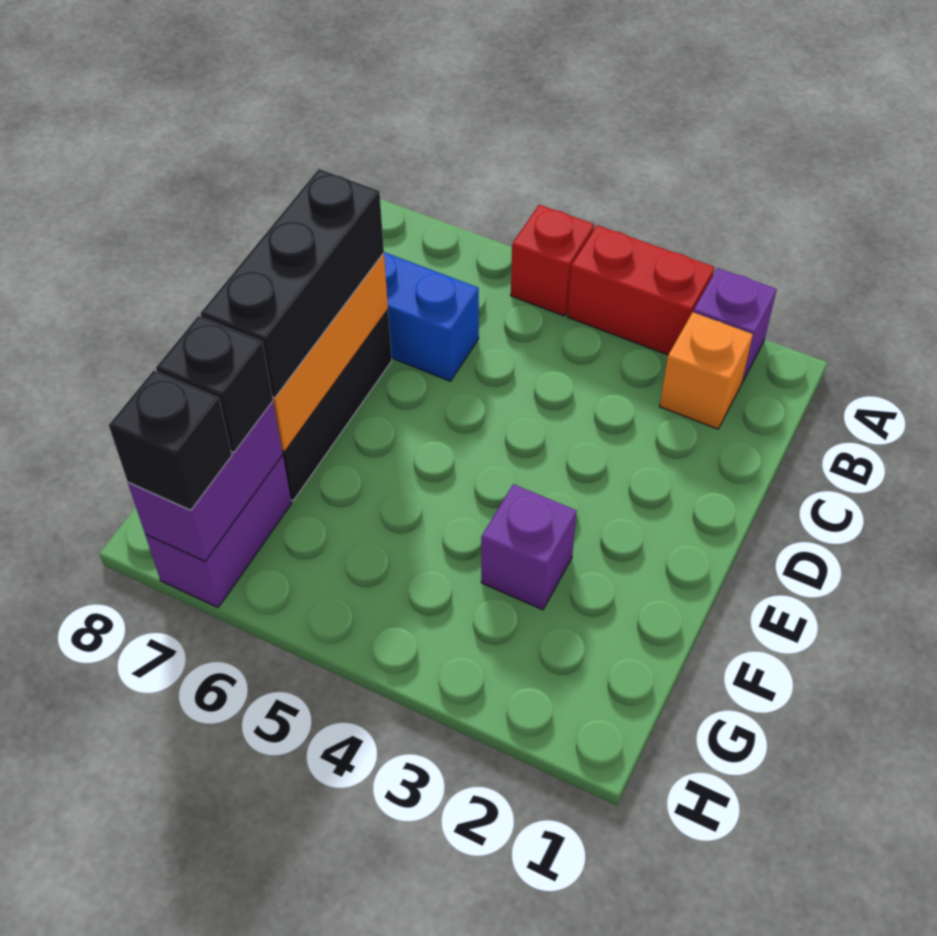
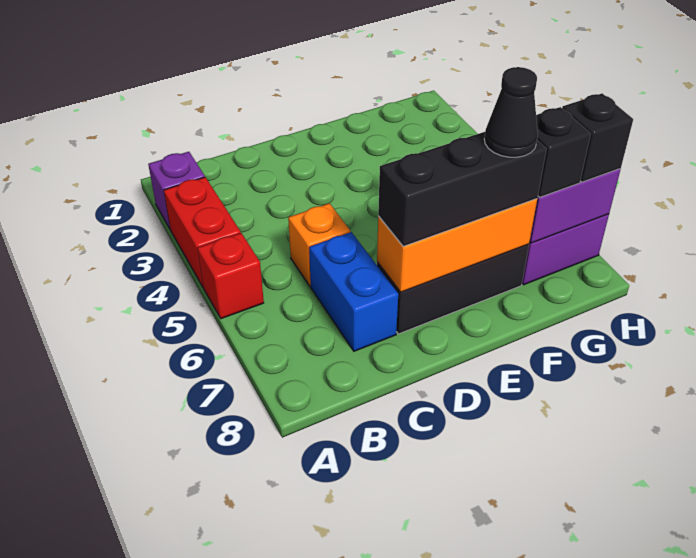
orange brick B2 level 1 -> orange brick C5 level 1
purple brick F3 level 1 -> none
none -> black cone F7 level 4

